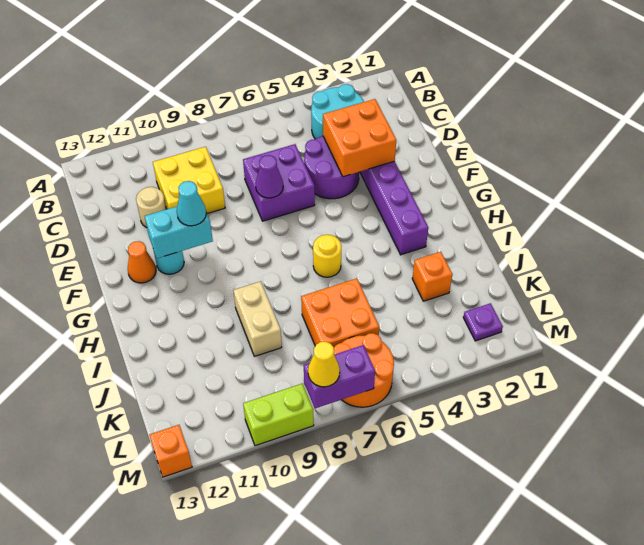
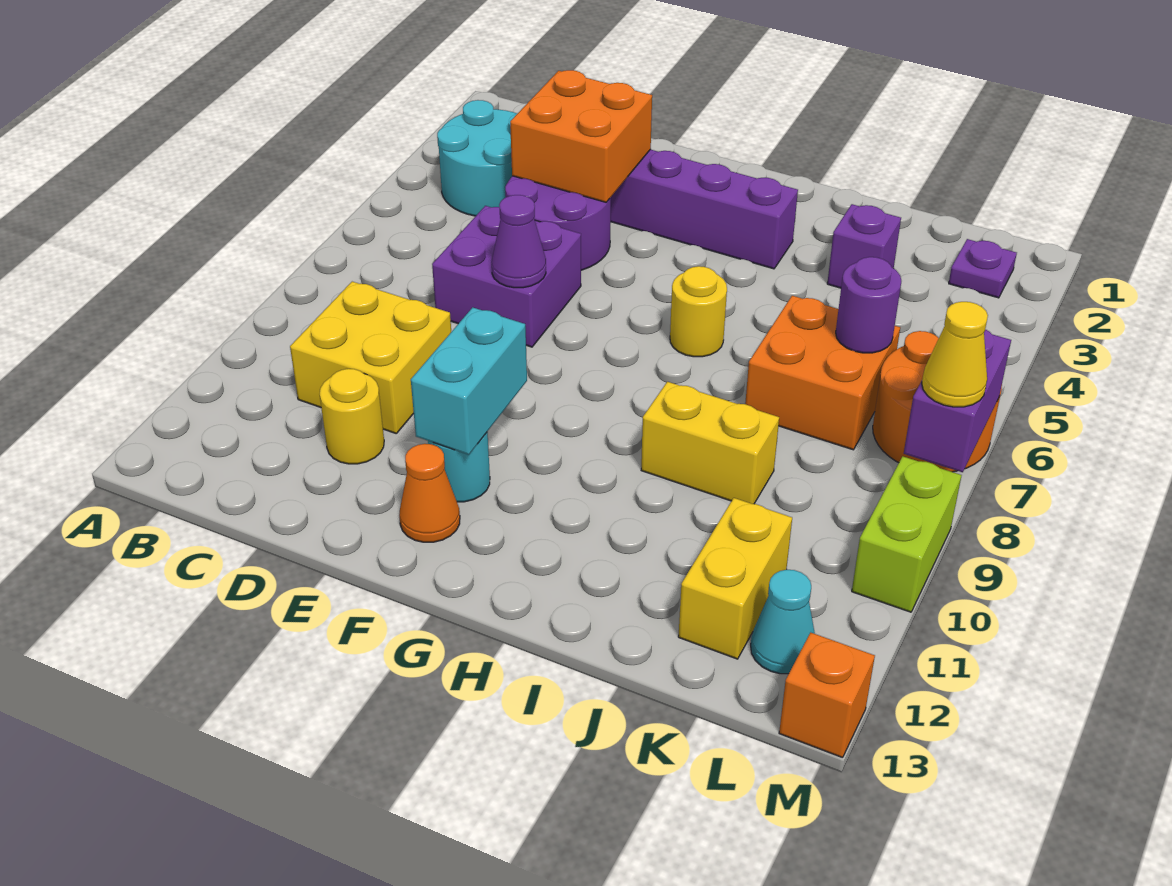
tan round brick D11 level 1 -> yellow round brick D11 level 1
cyan cone F10 level 3 -> cyan cone L12 level 1
tan brick I9:J9 level 1 -> yellow brick I9:J9 level 1
orange brick J3 level 1 -> purple brick J3 level 1
none -> purple round brick K6 level 2
none -> yellow brick K11:K12 level 1

